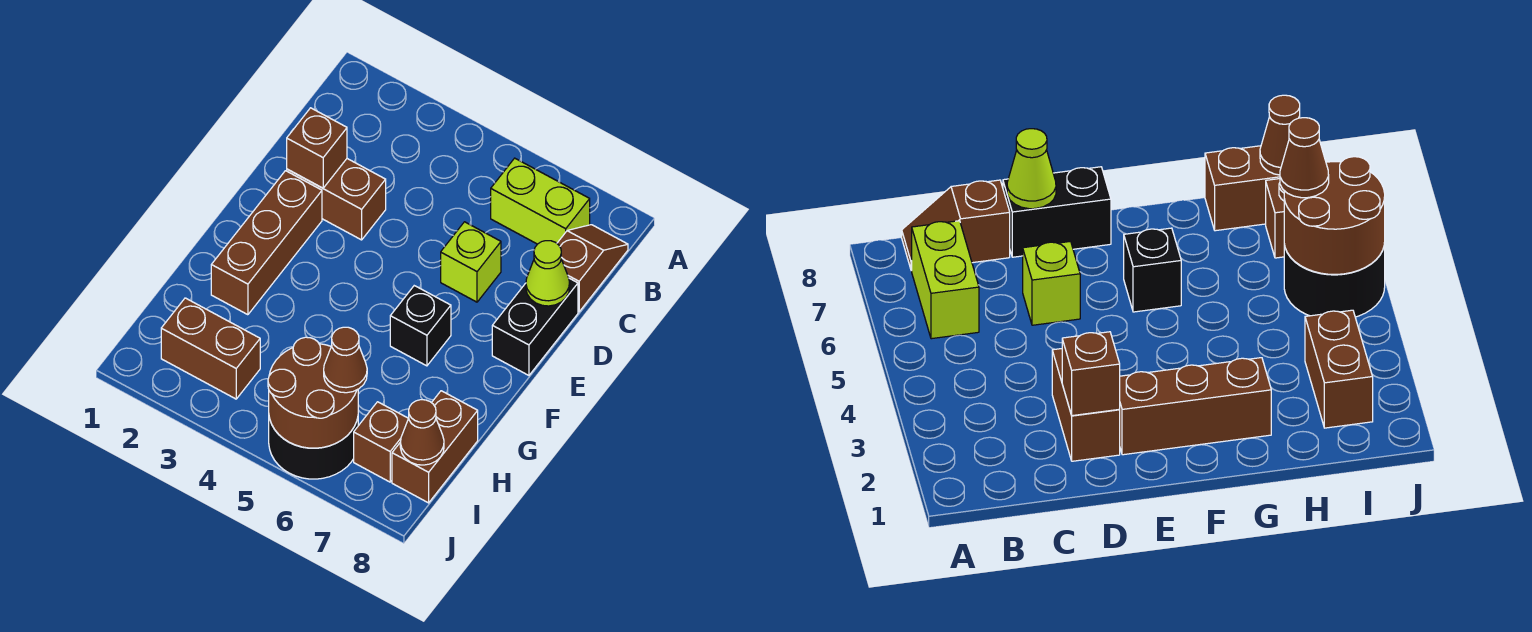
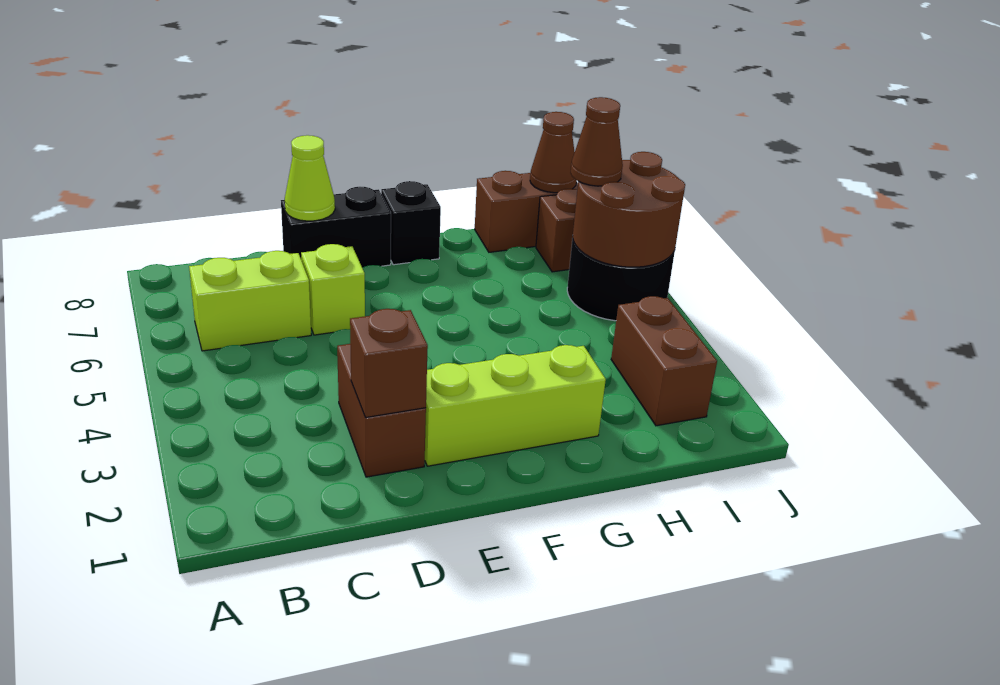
lime brick B6:B7 level 1 -> lime brick B6:C6 level 1
brown slope B8:C8 level 1 top C -> none
brown brick E2:G2 level 1 -> lime brick E2:G2 level 1
black brick F6 level 1 -> black brick F8 level 1

